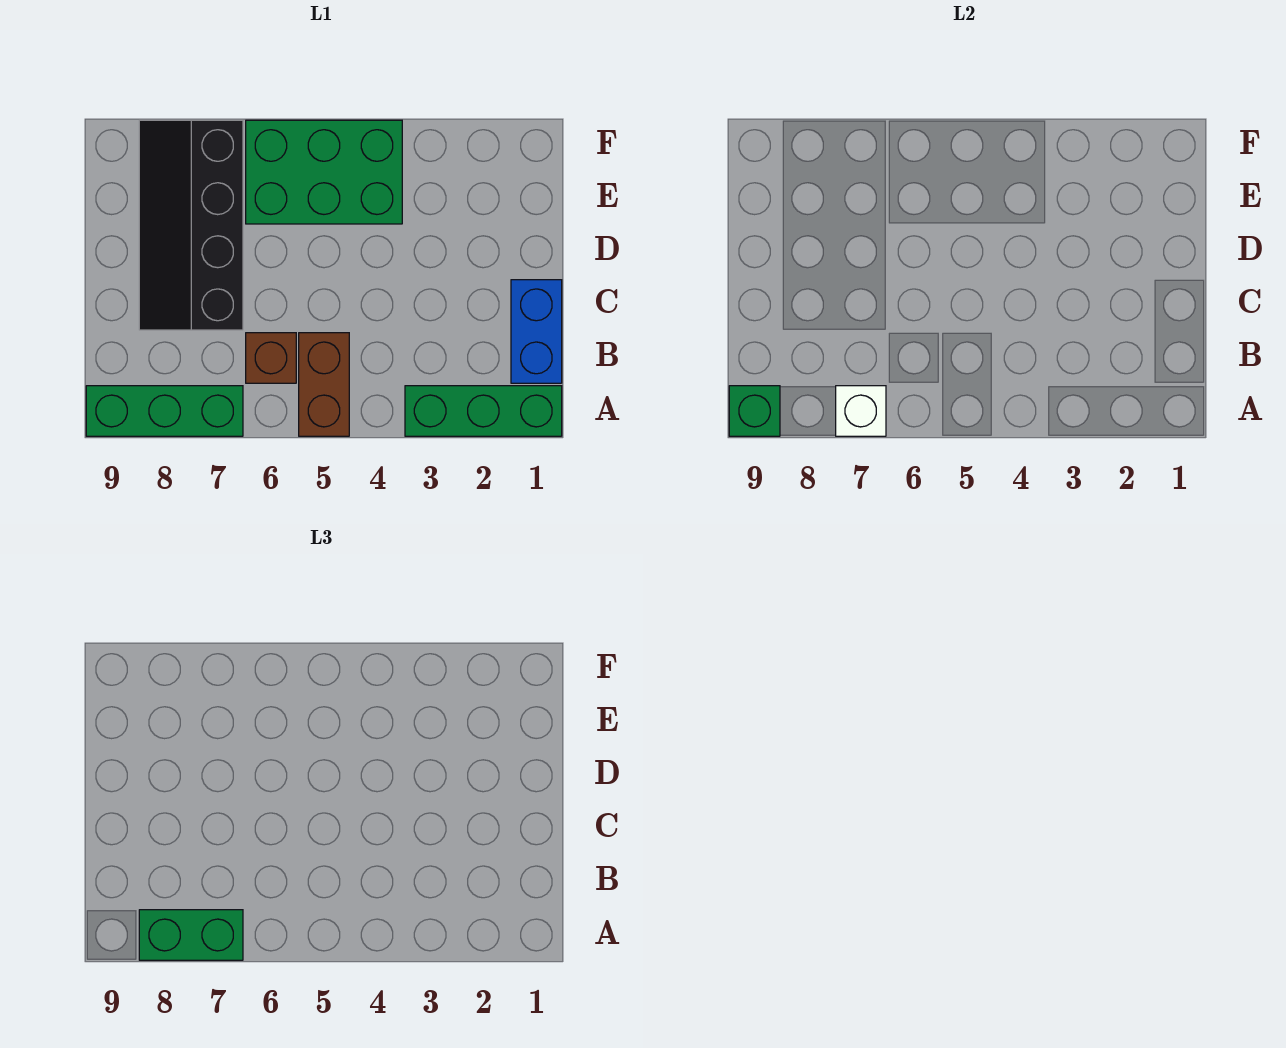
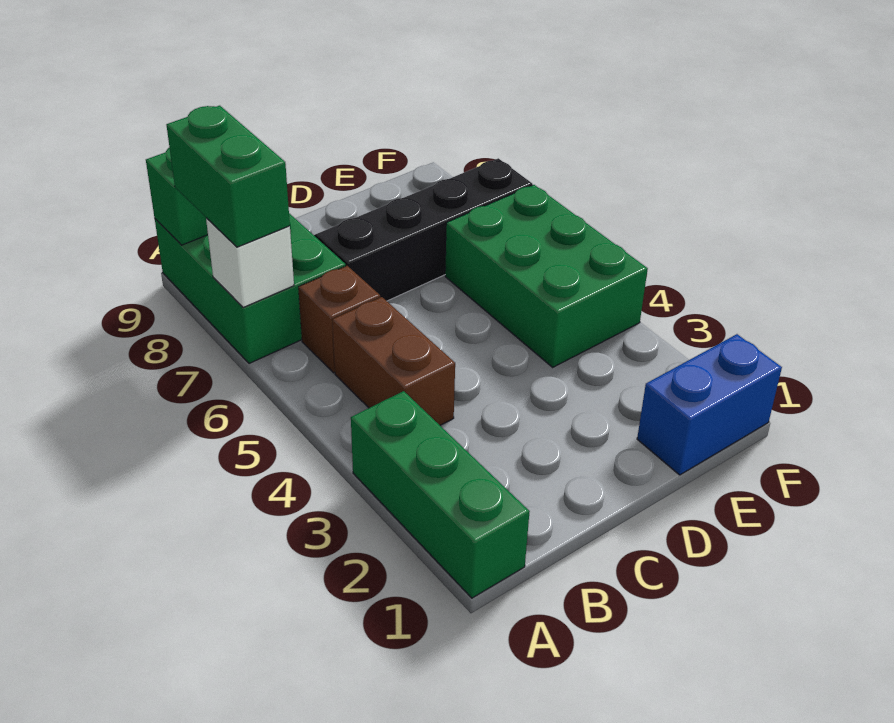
brown brick A5:B5 level 1 -> brown brick B4:B5 level 1
green brick A7:A9 level 1 -> green brick A7:B9 level 1
blue brick B1:C1 level 1 -> blue brick E1:F1 level 1

